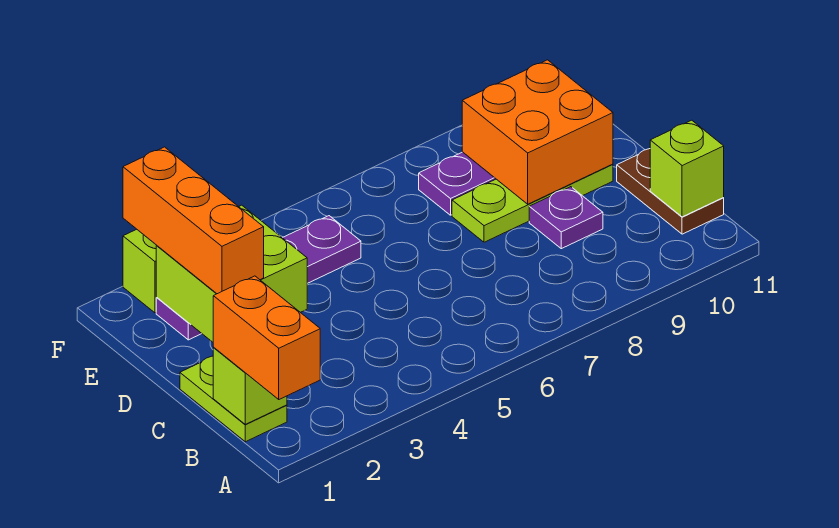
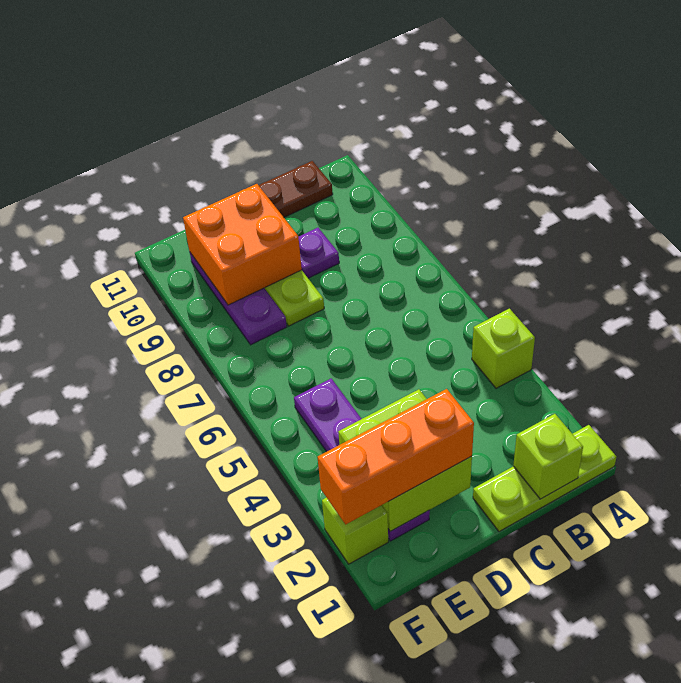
orange brick A1:B1 level 3 -> none
lime plate B1:C1 level 1 -> lime plate A1:C1 level 1
lime brick B11 level 2 -> lime brick A4 level 1

